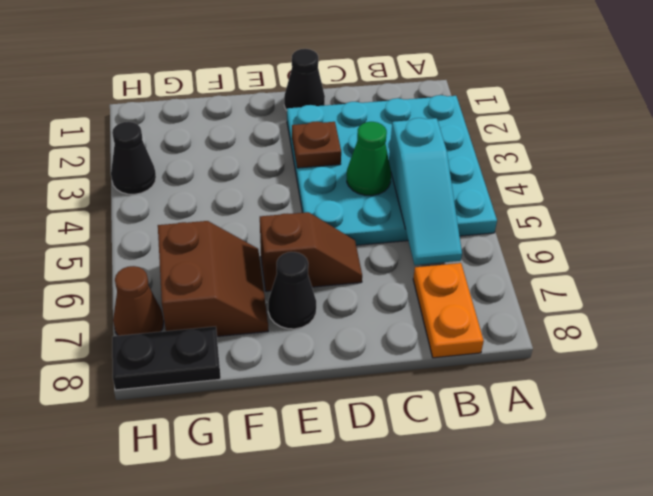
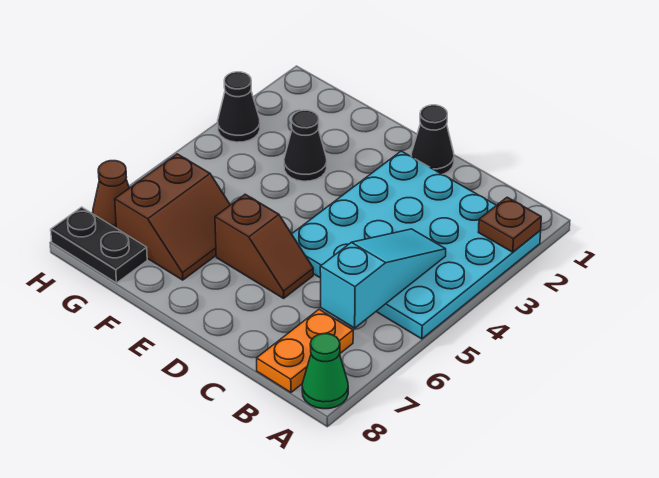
cyan slope B4:B6 level 2 top 4 -> cyan slope B4:B6 level 2 top 6
green cone C4 level 2 -> green cone A8 level 1
brown plate D3 level 2 -> brown plate A2 level 2
black cone E7 level 1 -> black cone F3 level 1

